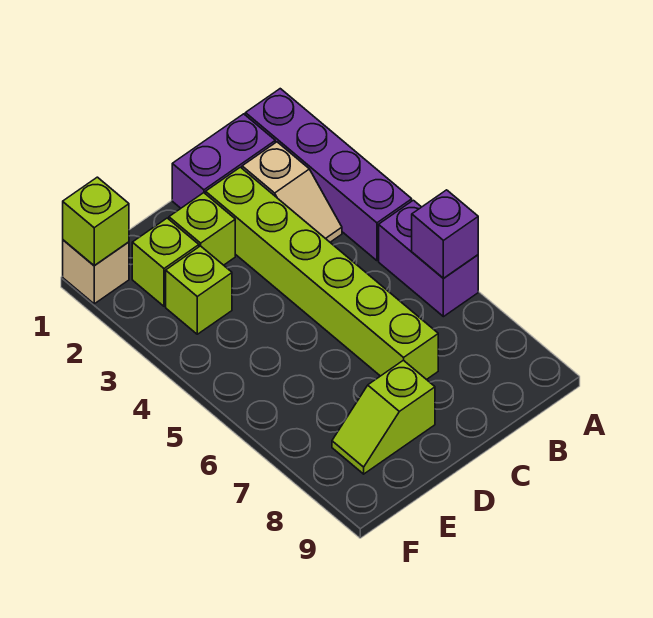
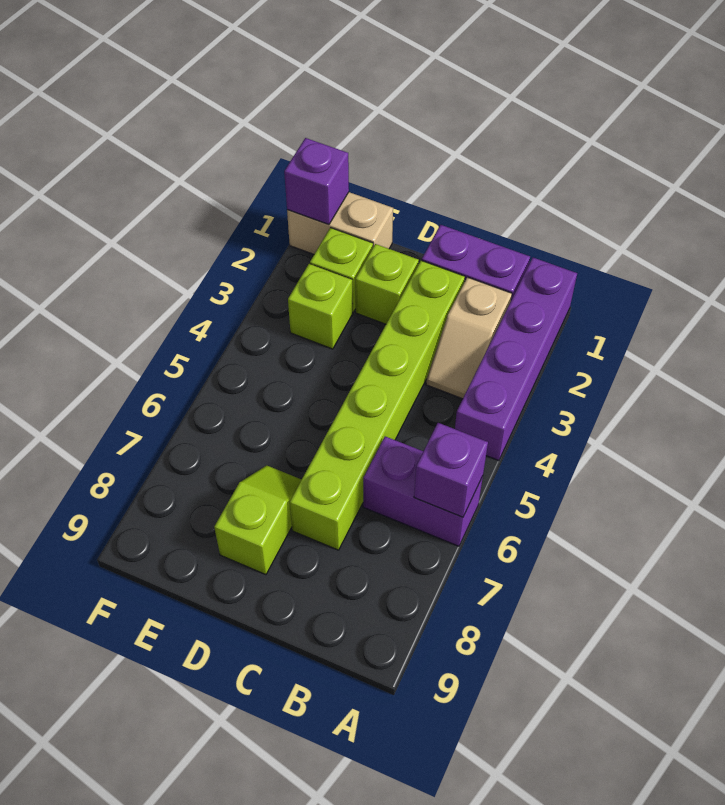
purple brick A5:A6 level 1 -> purple brick A6:B6 level 1
lime slope D8:E8 level 1 top D -> lime slope D7:D8 level 1 top 8
tan brick F1 level 1 -> tan brick E1:F1 level 1
lime brick F1 level 2 -> purple brick F1 level 2

